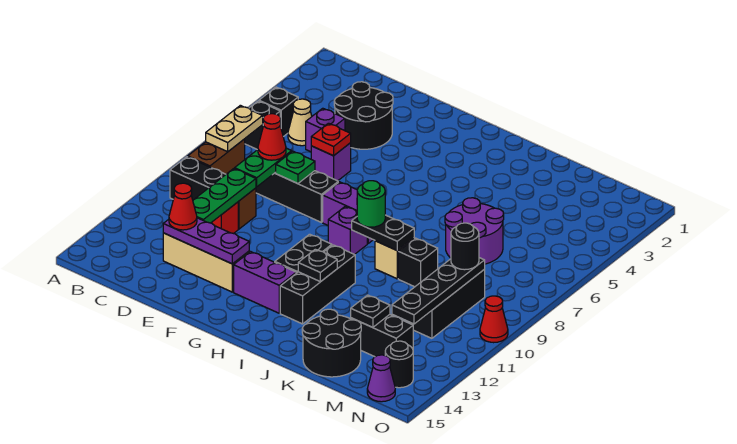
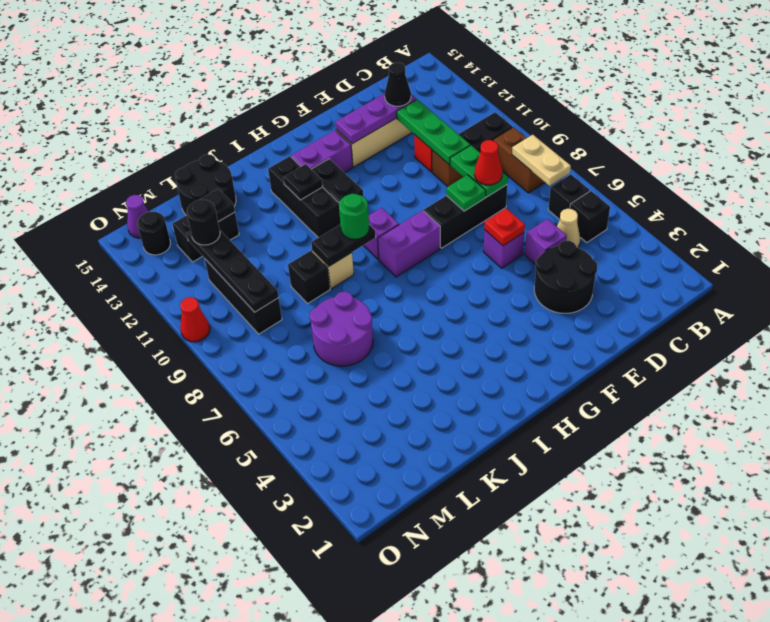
red cone D13 level 3 -> black cone D13 level 3
black round brick M9 level 3 -> black round brick M12 level 3

